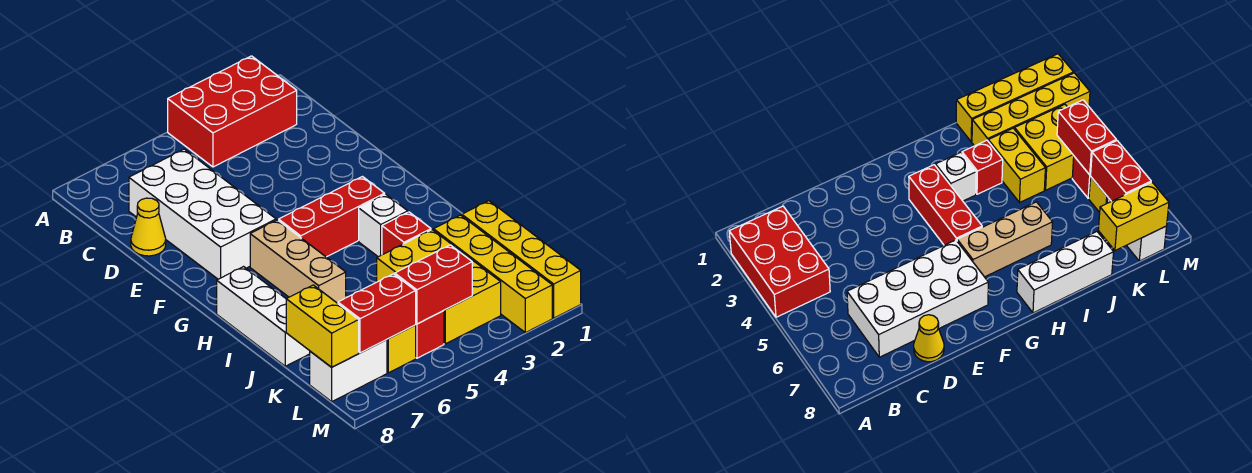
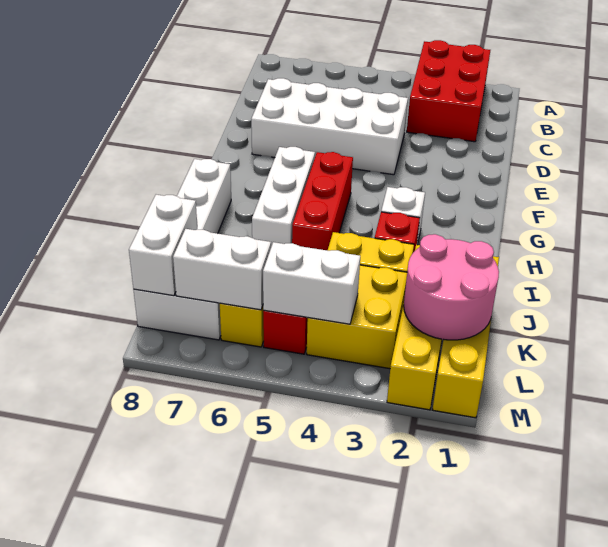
red brick A2:B4 level 1 -> red brick A2:C3 level 1
white brick C6:F7 level 1 -> white brick D4:E7 level 1
yellow cone D8 level 1 -> none
red brick G3:G5 level 1 -> red brick G5:I5 level 1
tan brick G6:I6 level 1 -> white brick G6:I6 level 1
none -> pink round brick K1:L2 level 2
yellow brick K8:L8 level 2 -> white brick K8:L8 level 2
red brick L4:L5 level 2 -> white brick L4:L5 level 2
red brick L6:L7 level 2 -> white brick L6:L7 level 2

